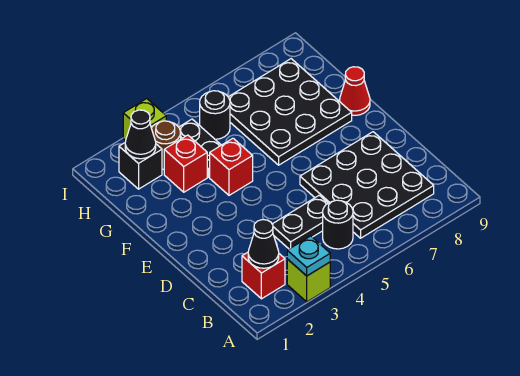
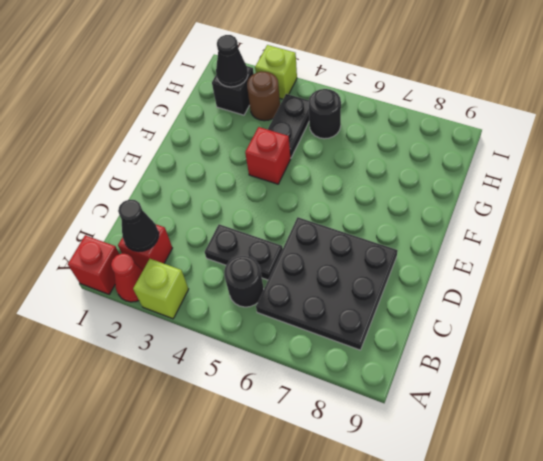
cyan plate A3 level 2 -> none
black plate F6:H8 level 1 -> none
red cone F9 level 1 -> red cone A2 level 1
red brick G3 level 1 -> red brick A1 level 1

